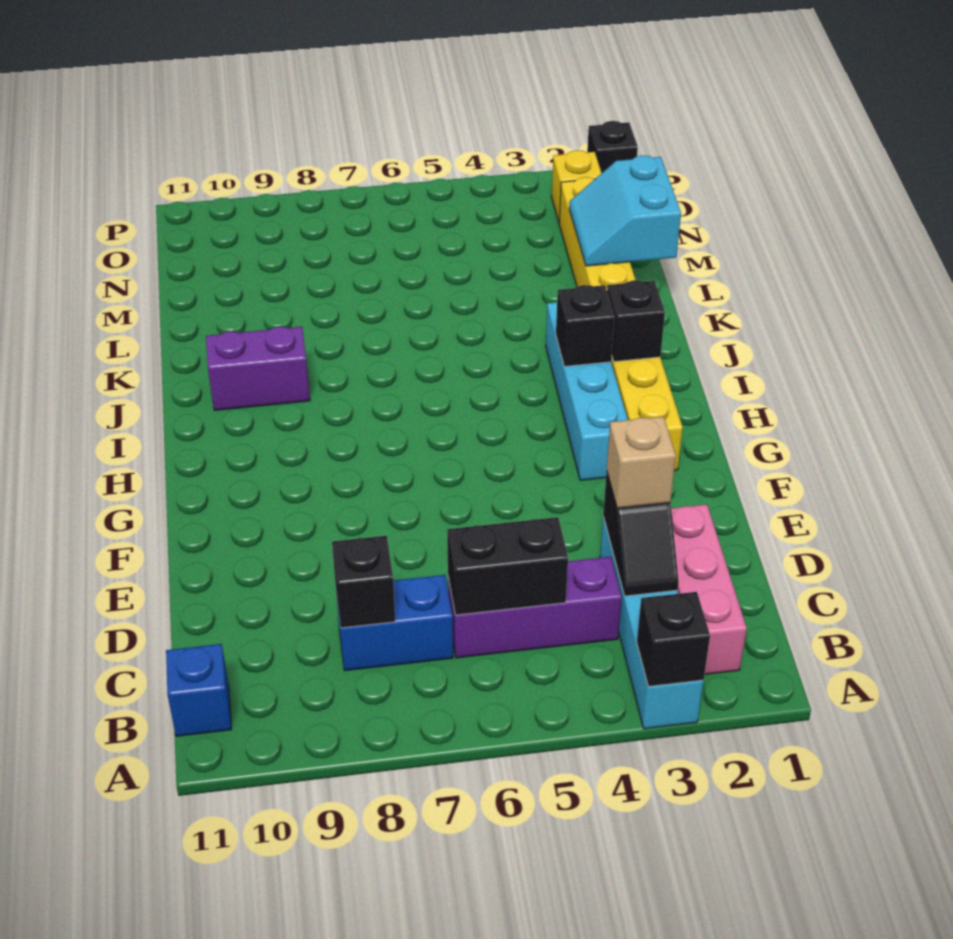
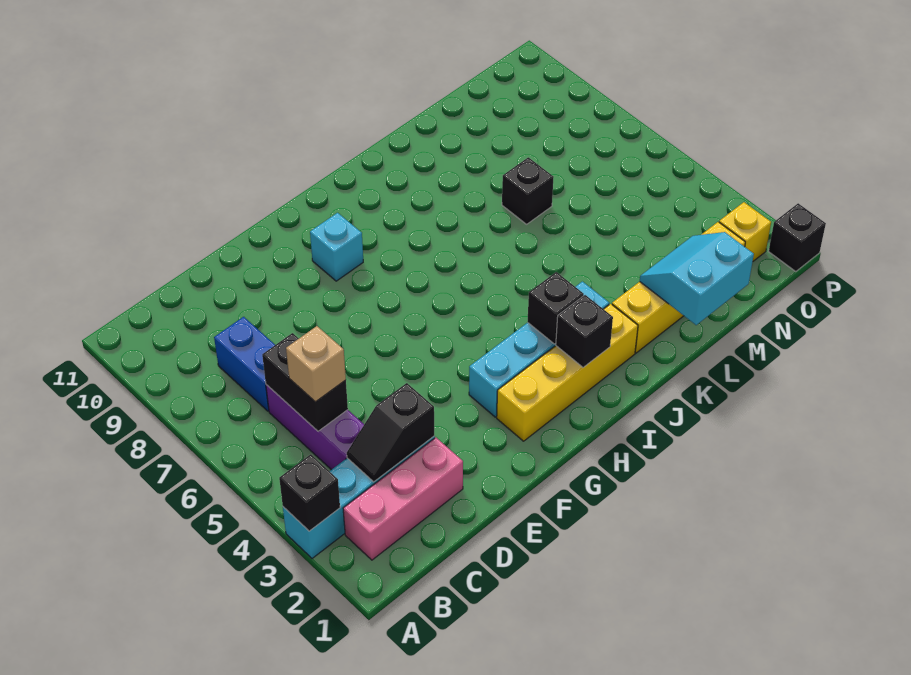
blue brick B11 level 1 -> none
black brick C8 level 2 -> black brick L7 level 1
tan brick D3 level 3 -> tan brick C5 level 3
none -> cyan brick G9 level 1
purple brick J9:J10 level 1 -> none

